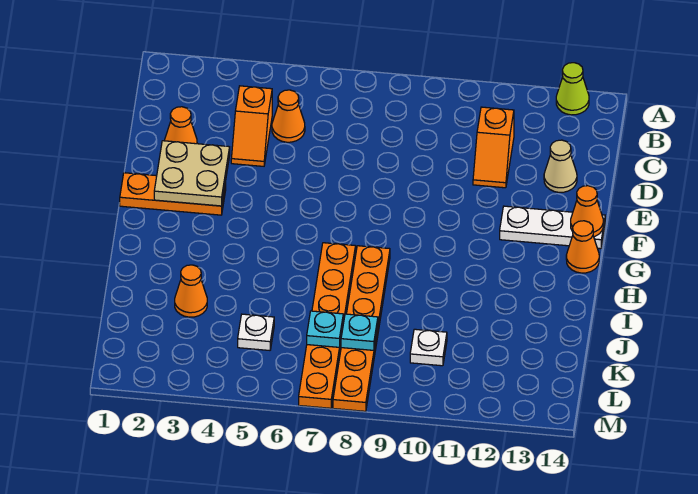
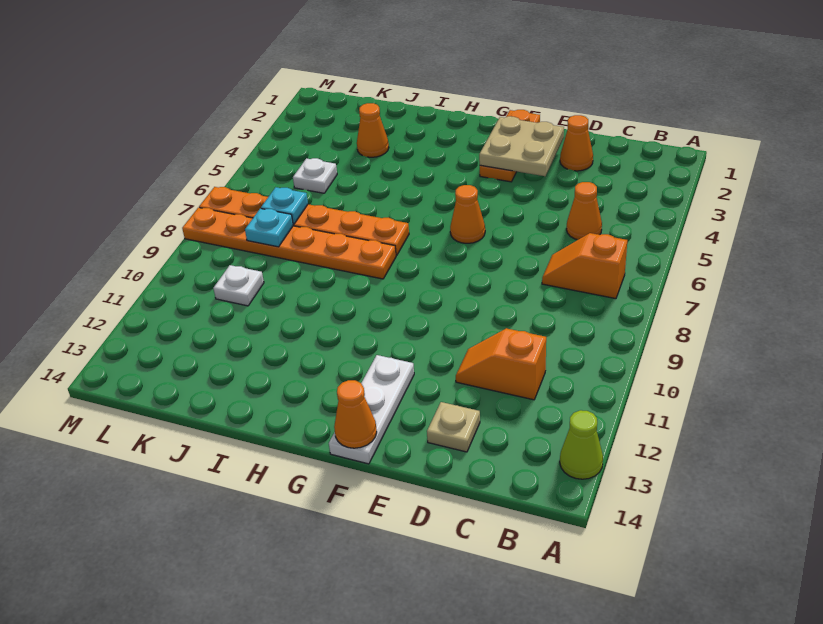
orange slope C4:D4 level 1 top C -> orange slope B7:C7 level 1 top B
tan cone D13 level 1 -> tan plate D13 level 1
orange cone G14 level 1 -> orange cone F6 level 1

